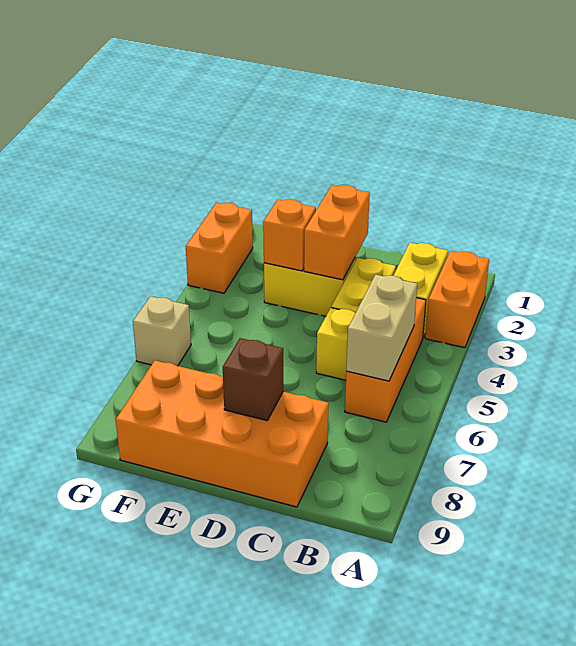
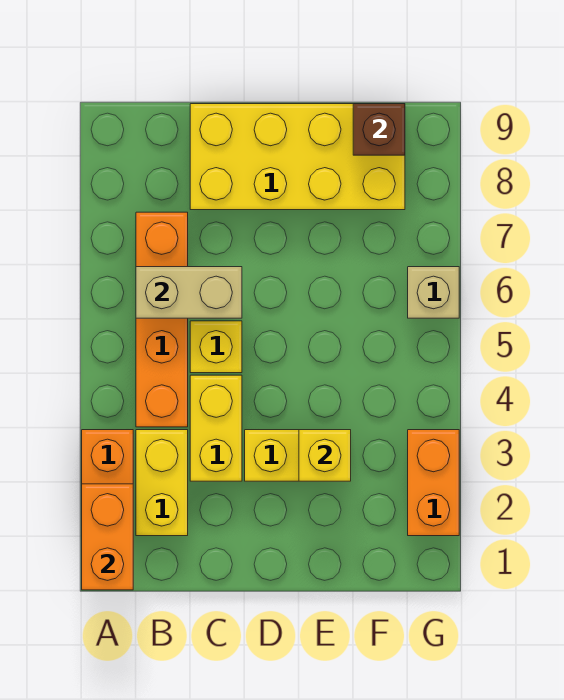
orange brick B4:B6 level 1 -> orange brick B4:B7 level 1
tan brick B5:B6 level 2 -> tan brick B6:C6 level 2
orange brick C8:F9 level 1 -> yellow brick C8:F9 level 1
orange brick D2:D3 level 2 -> orange brick A1:A2 level 2
brown brick D8 level 2 -> brown brick F9 level 2
orange brick E3 level 2 -> yellow brick E3 level 2

